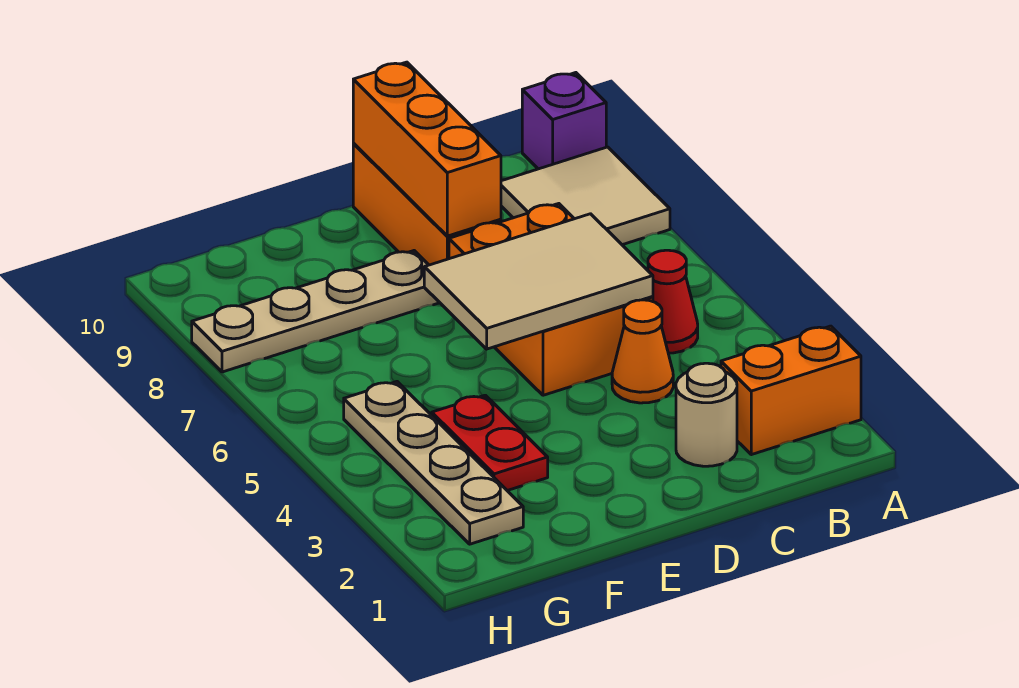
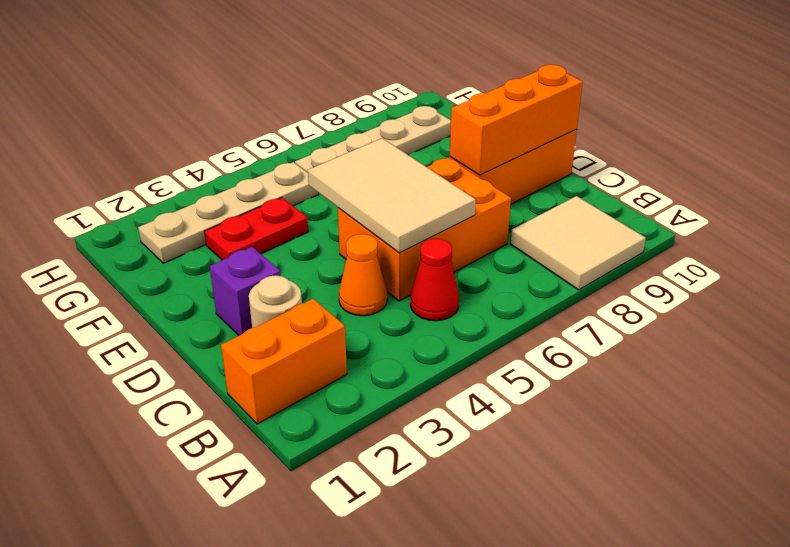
orange brick A2:B2 level 1 -> orange brick B1:B2 level 1
purple brick A10 level 1 -> purple brick D2 level 1
tan plate E8:H8 level 1 -> tan plate G6:G9 level 1

